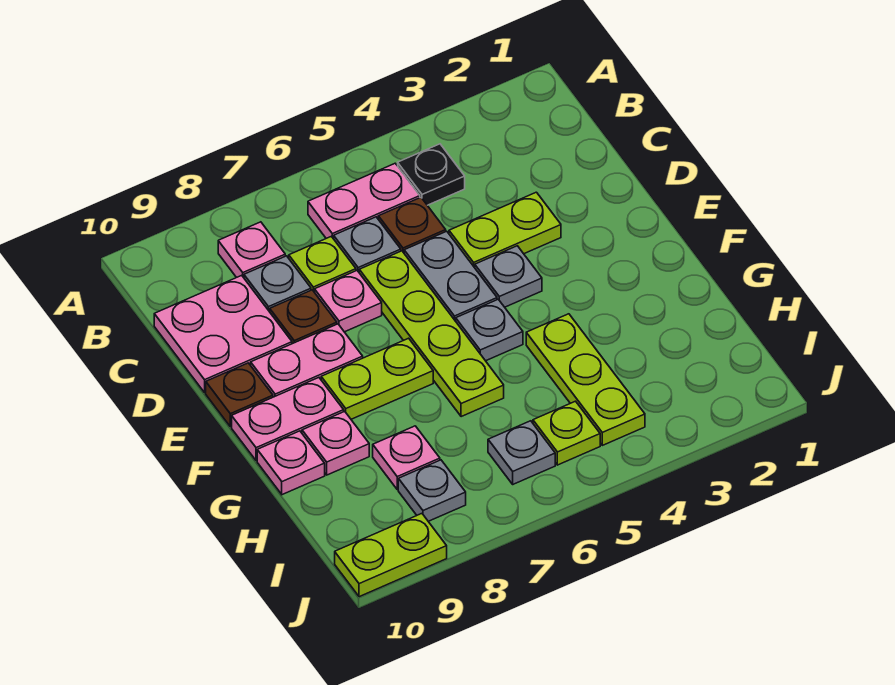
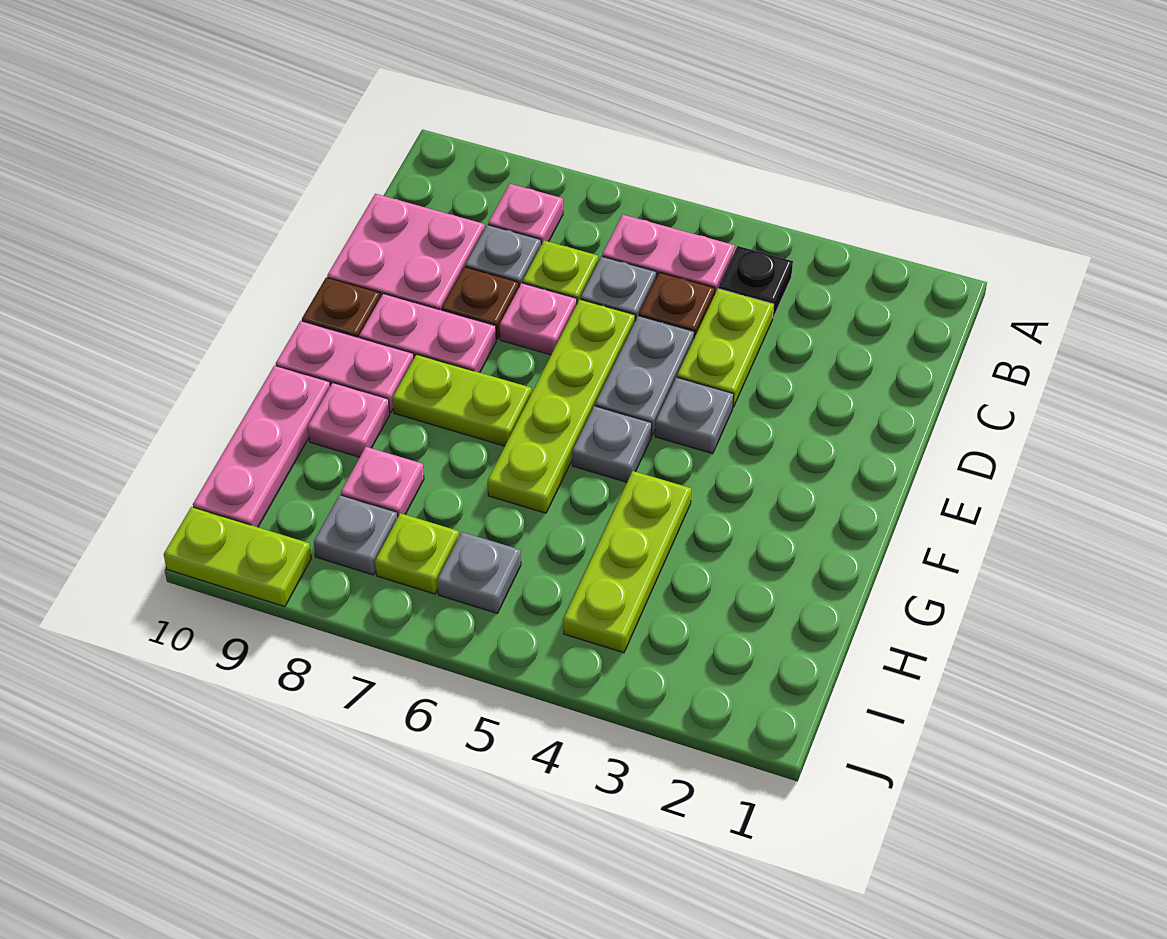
lime plate D3:D4 level 1 -> lime plate C4:D4 level 1
pink plate G10 level 1 -> pink plate G10:I10 level 1
lime plate I5 level 1 -> lime plate I7 level 1

